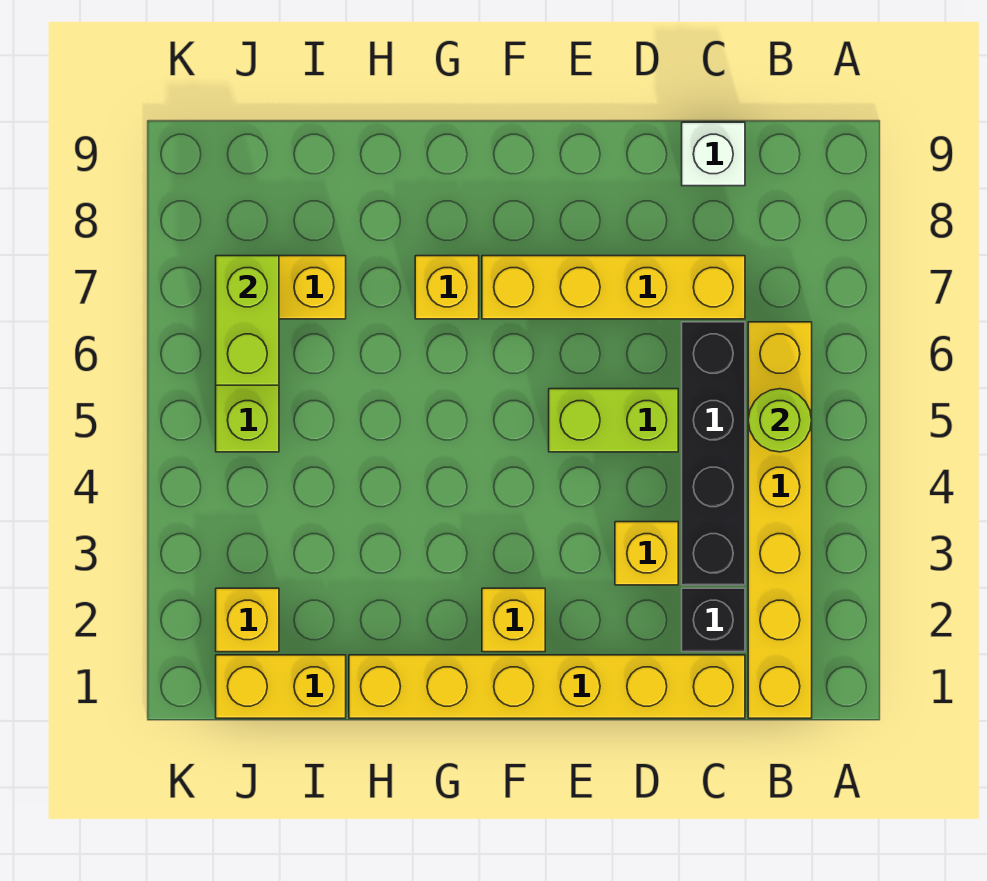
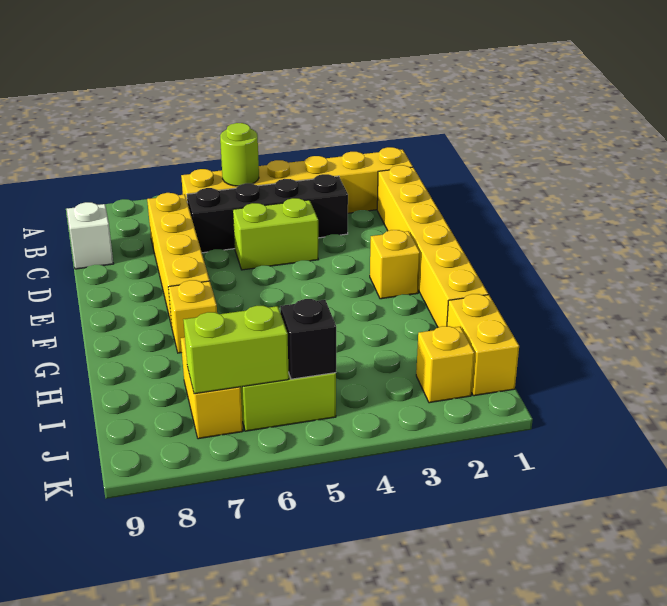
black brick C2 level 1 -> black brick J5 level 2
yellow brick D3 level 1 -> none
lime brick D5:E5 level 1 -> lime brick D4:D5 level 1

